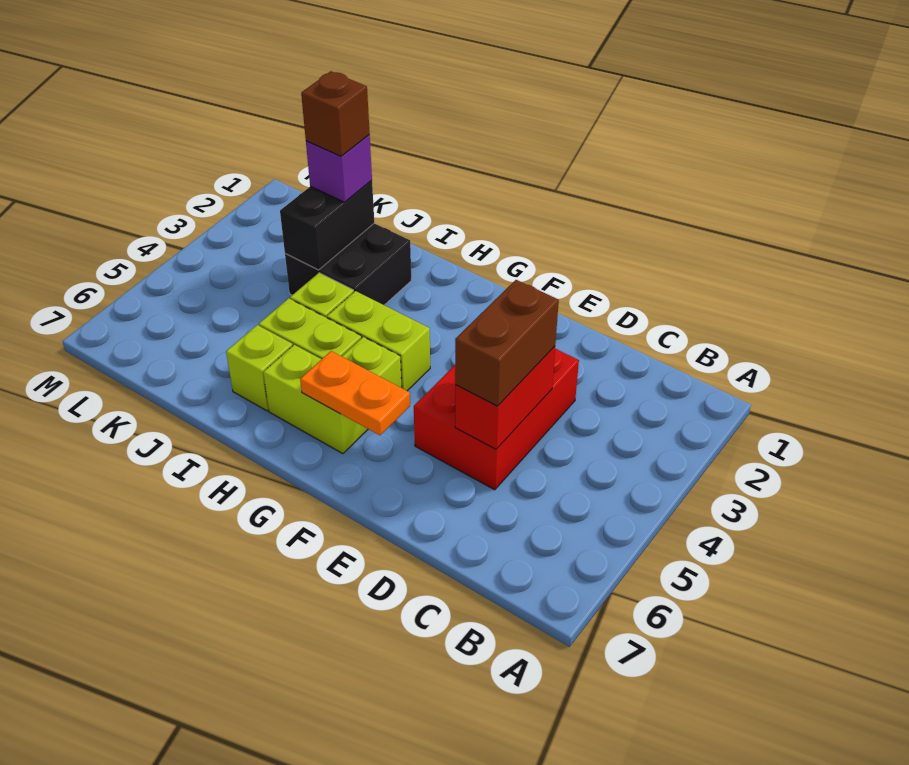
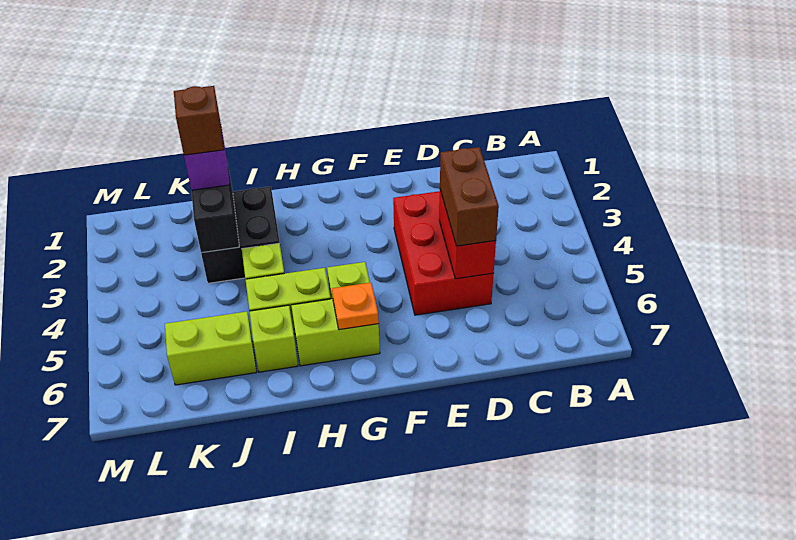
orange plate F6:G6 level 2 -> orange plate G6 level 2
lime brick G4:H4 level 1 -> lime brick J6:K6 level 1

